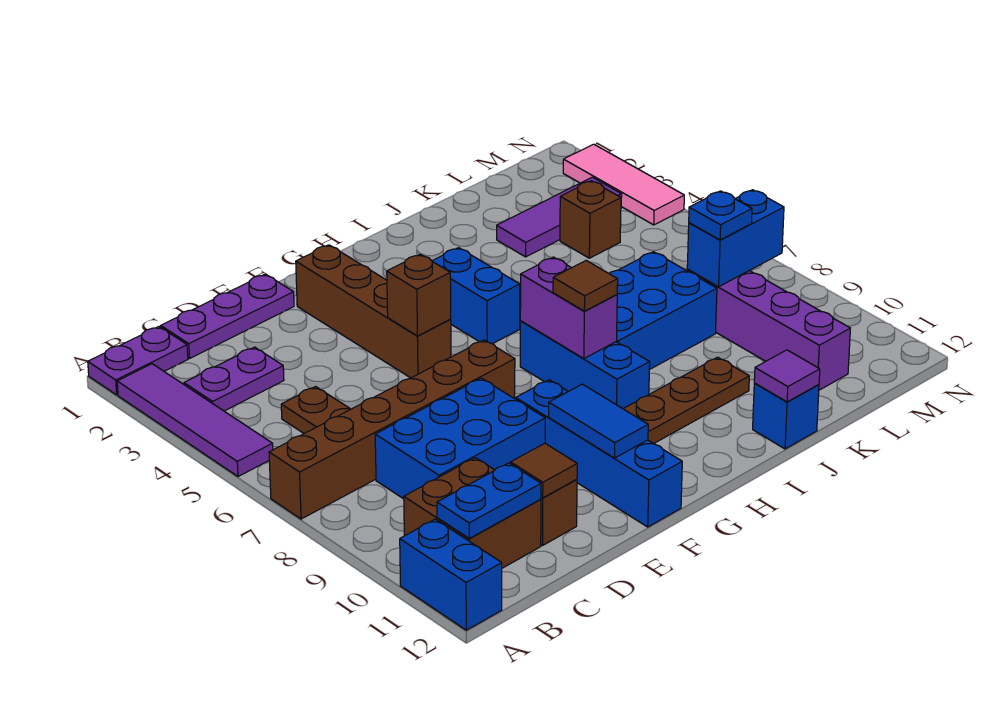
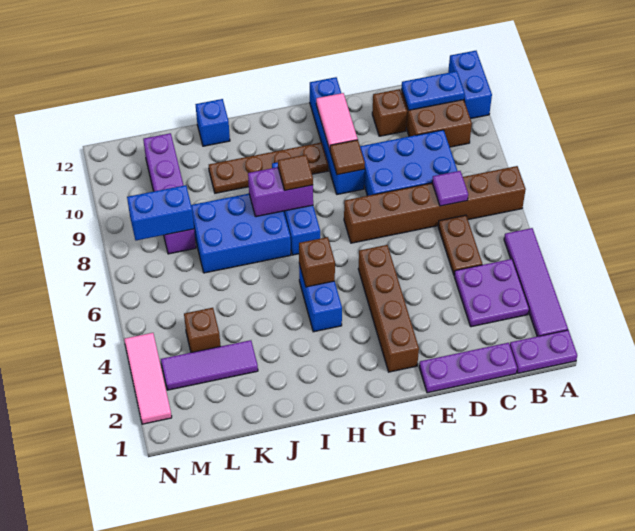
purple plate B3:C3 level 1 -> purple plate B3:C4 level 1
brown tile D11 level 2 -> brown tile F9 level 2
brown brick F5 level 2 -> brown brick H5 level 2
blue tile F10:F11 level 2 -> pink tile F10:F11 level 2
purple brick H7:H8 level 2 -> purple brick H8:I8 level 2
purple tile J12 level 2 -> purple tile C7 level 2
blue plate L8 level 3 -> none

